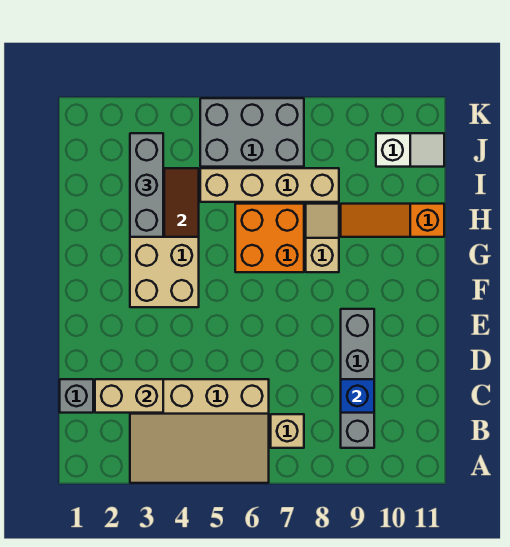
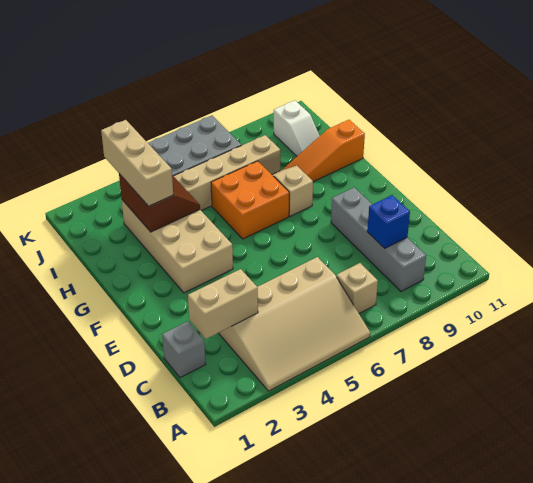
grey brick H3:J3 level 3 -> tan brick H3:J3 level 3
white slope J10:J11 level 1 top 10 -> white slope I10:J10 level 1 top J

